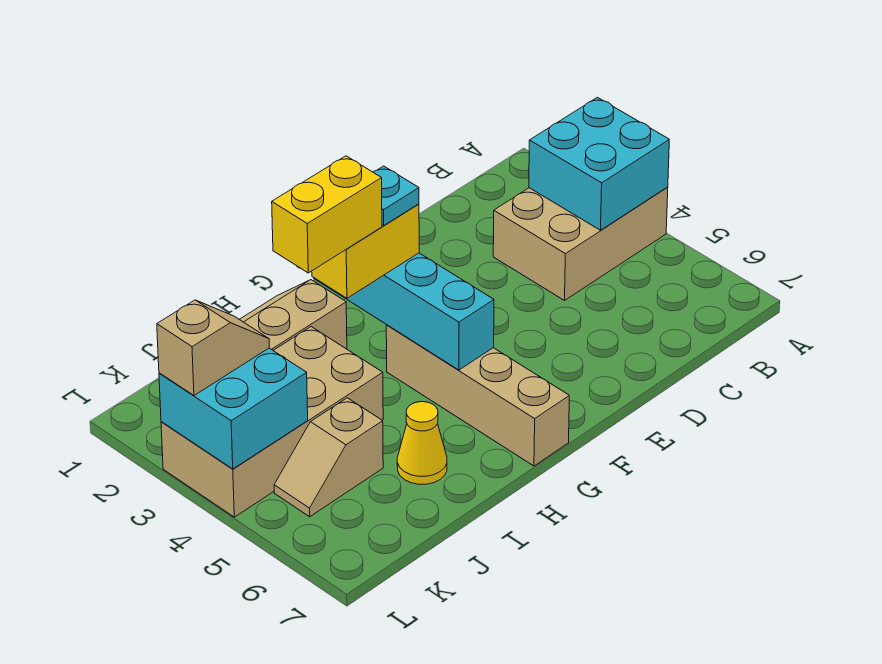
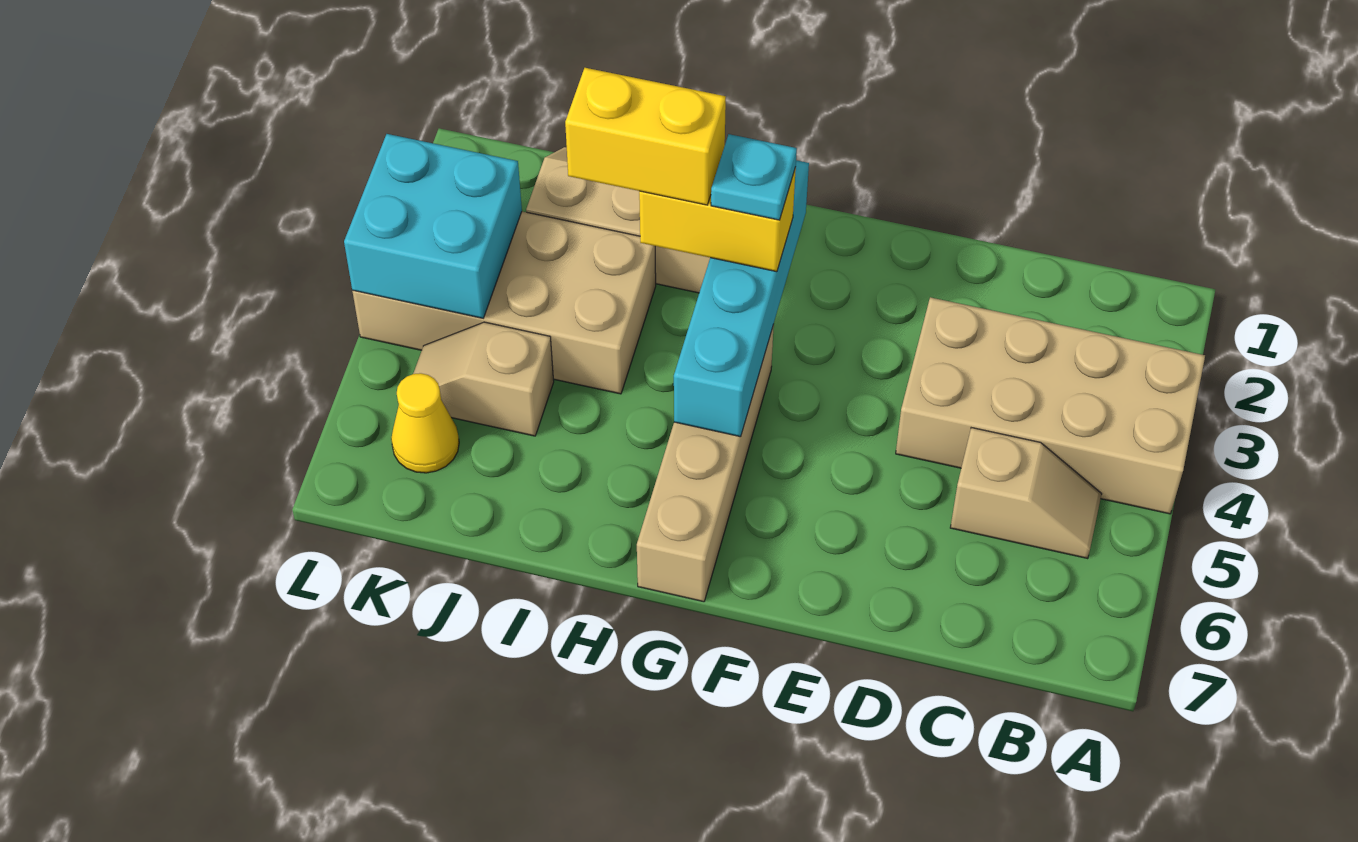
tan brick A3:C4 level 1 -> tan brick A3:D4 level 1
cyan brick A3:B4 level 2 -> none
yellow cone I6 level 1 -> yellow cone K6 level 1
tan slope K3:L3 level 3 top L -> tan slope B5:C5 level 1 top C

